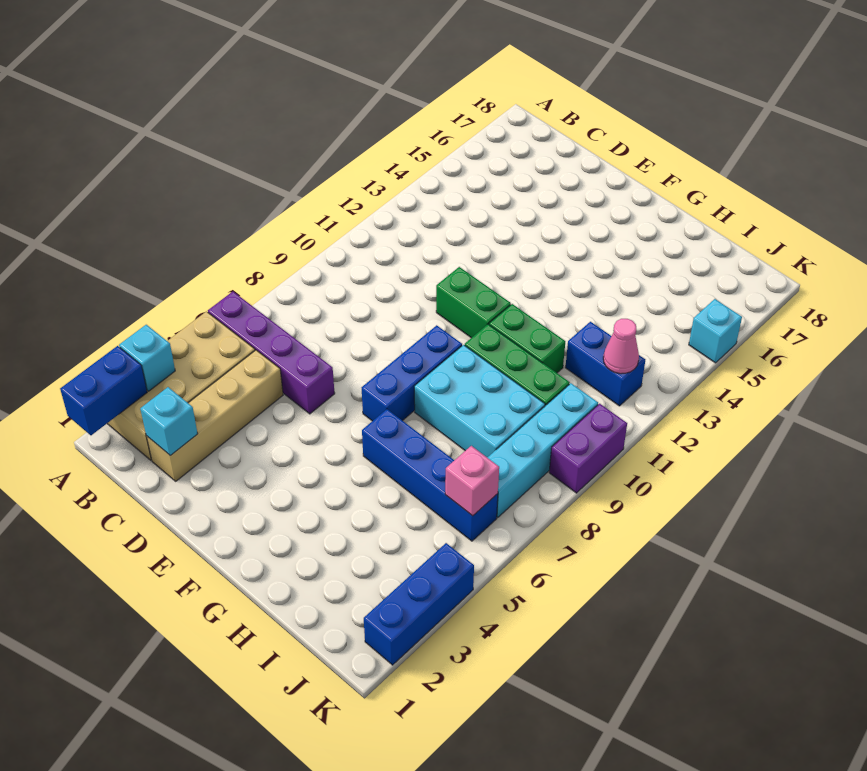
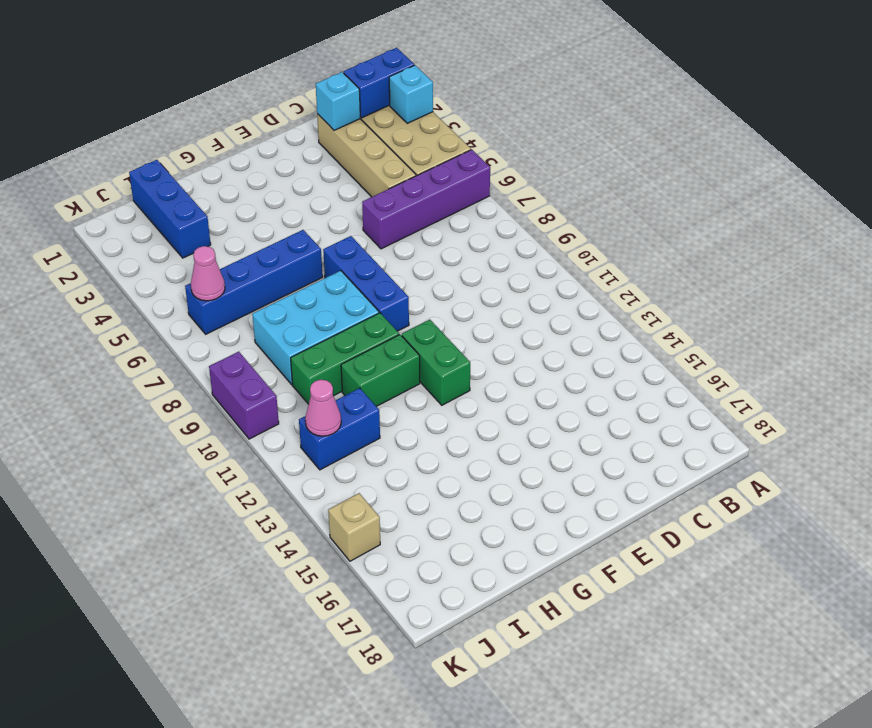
blue brick A1:A2 level 2 -> blue brick A2:B2 level 2
green brick E11:F11 level 1 -> green brick F11:F12 level 1
pink brick J6 level 2 -> pink cone J6 level 2
cyan brick J7:J10 level 1 -> none
blue brick K2:K4 level 1 -> blue brick I1:I3 level 1
cyan brick K15 level 1 -> tan brick K15 level 1

